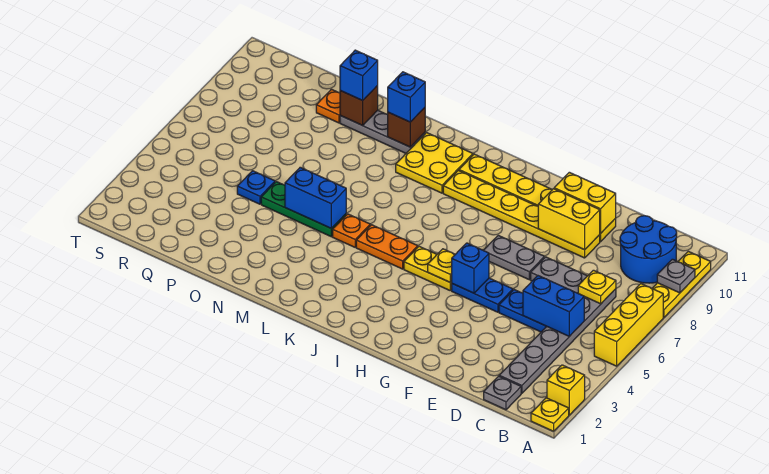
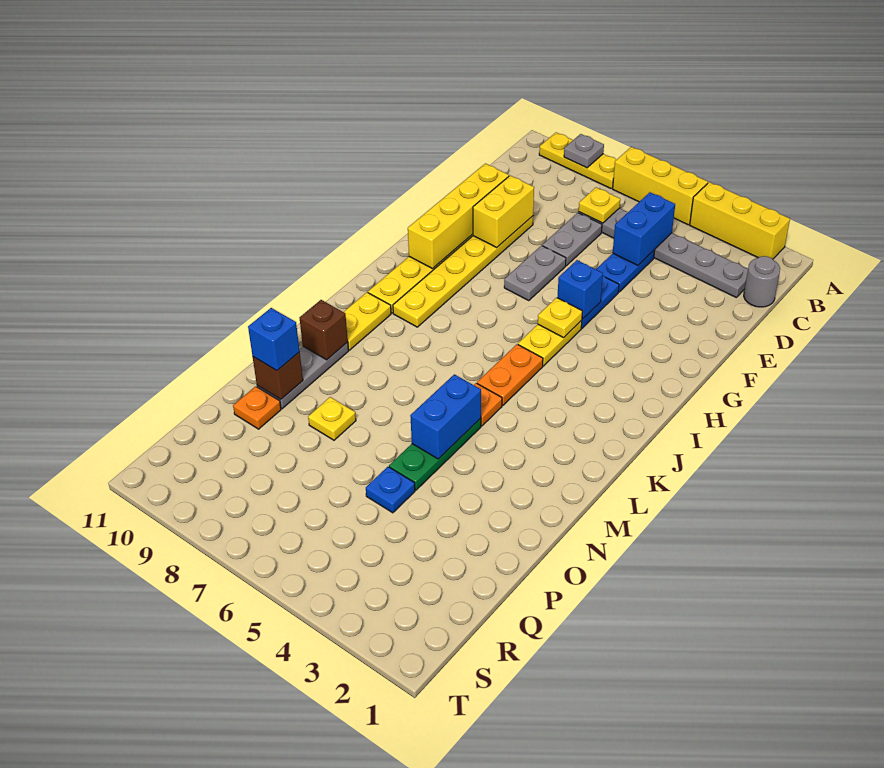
yellow plate A1 level 1 -> yellow plate O8 level 1
yellow brick A2 level 1 -> yellow brick A2:A4 level 1
blue round brick B9:C10 level 1 -> none
grey plate C1 level 1 -> grey round brick C1 level 1
yellow brick E10:F10 level 2 -> yellow brick E10:H10 level 2
yellow plate K9:L10 level 1 -> yellow plate K10:L10 level 1
blue brick M10 level 3 -> none

